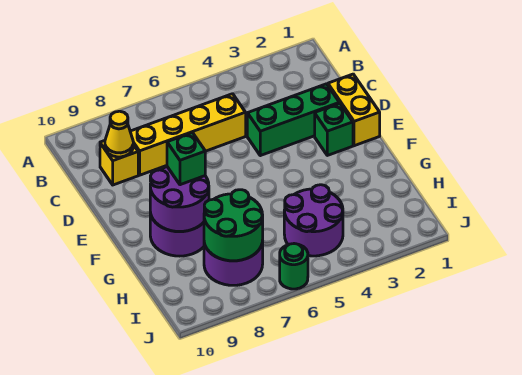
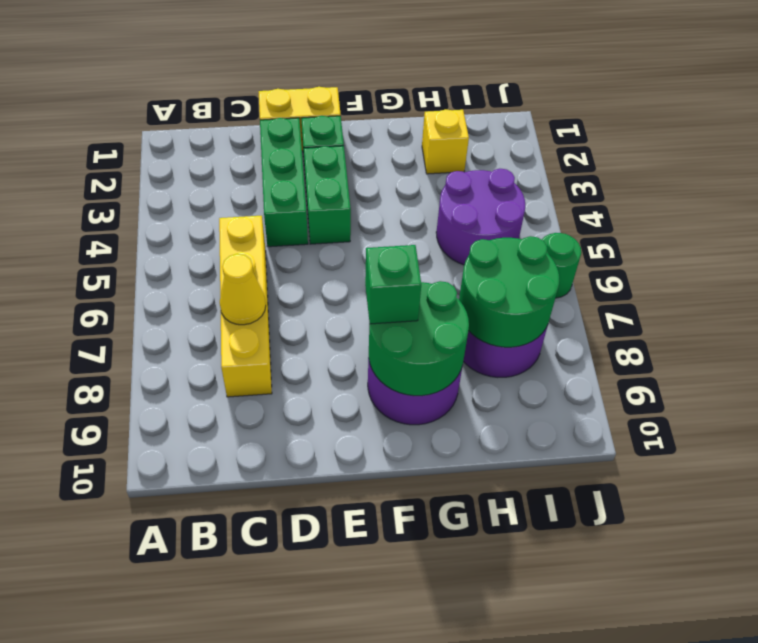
yellow brick C9 level 1 -> yellow brick H2 level 1
yellow cone C9 level 2 -> yellow cone C7 level 2
none -> green brick E3:E4 level 1
purple round brick F8:G9 level 2 -> green round brick F8:G9 level 2

